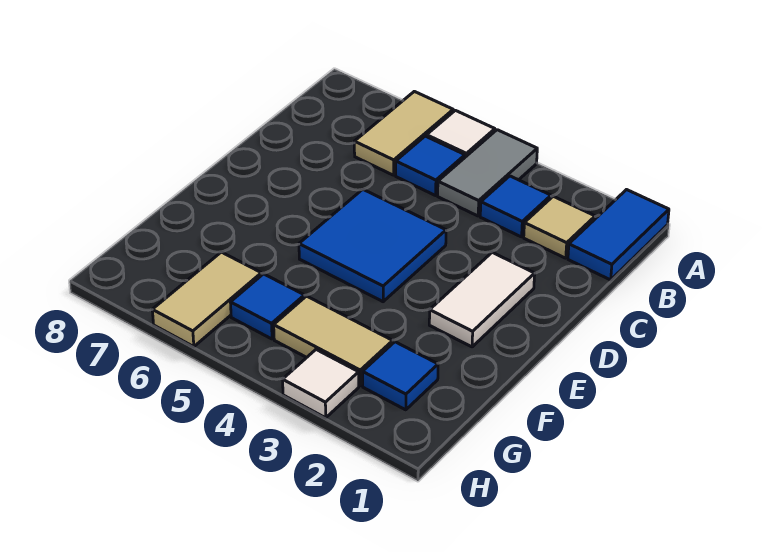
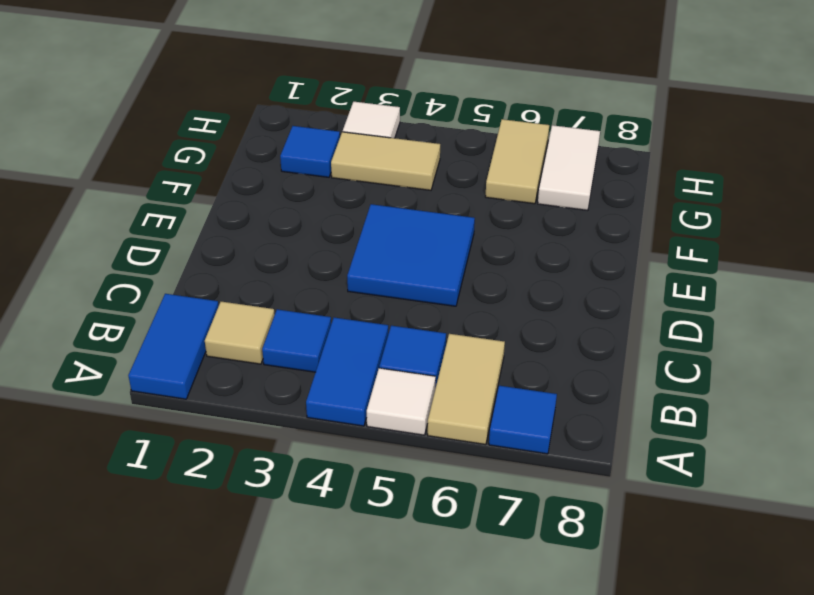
grey tile A4:B4 level 1 -> blue tile A4:B4 level 1
white tile D2:E2 level 1 -> white tile G7:H7 level 1
blue tile G5 level 1 -> blue tile A7 level 1

